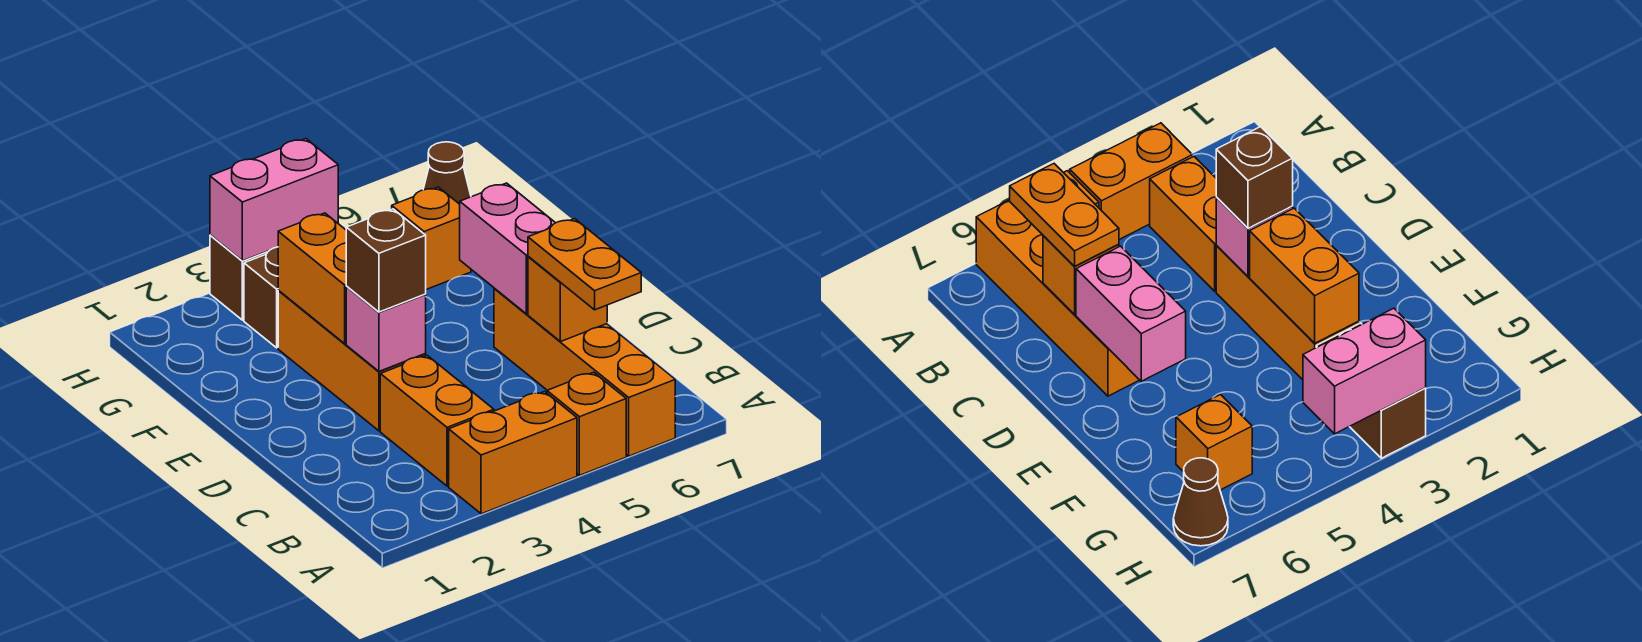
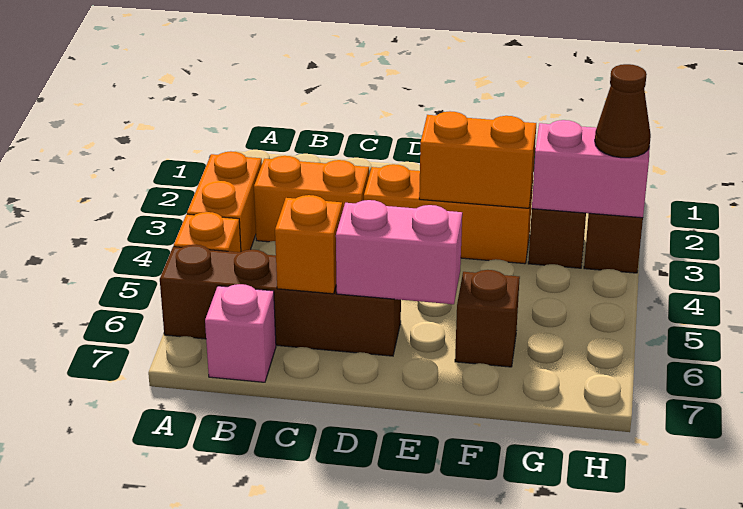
orange brick A6:D6 level 1 -> brown brick A6:D6 level 1
orange plate B6:C6 level 3 -> none
pink brick D3 level 2 -> pink brick B7 level 1
brown brick D3 level 3 -> brown brick F6 level 1
orange brick G6 level 1 -> none
pink brick H3:H4 level 2 -> pink brick G3:H3 level 2
brown cone H7 level 1 -> brown cone H3 level 3

